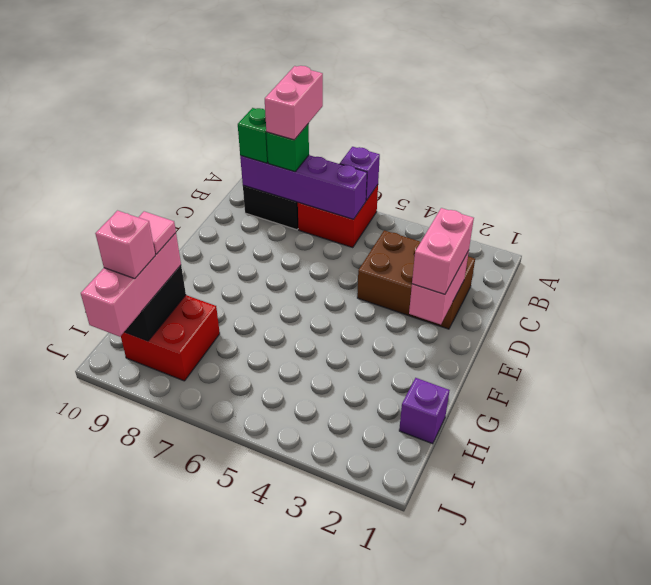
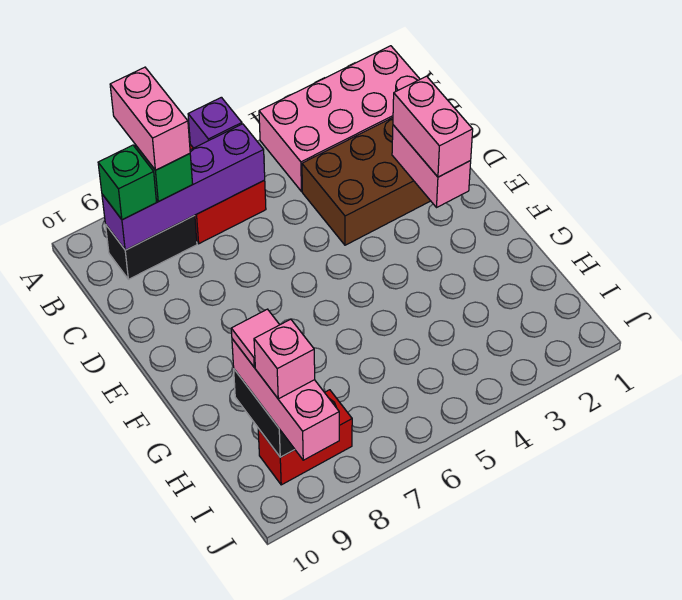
none -> pink brick A1:B4 level 1
purple brick H1 level 1 -> none
red brick H8:I9 level 1 -> red brick I8:I9 level 1

